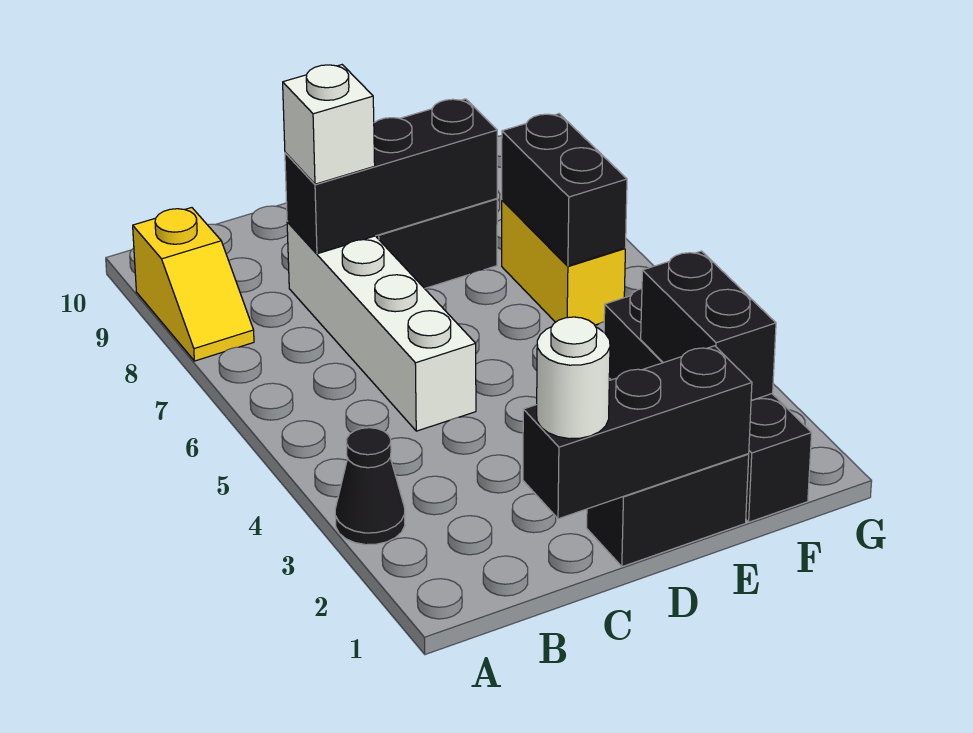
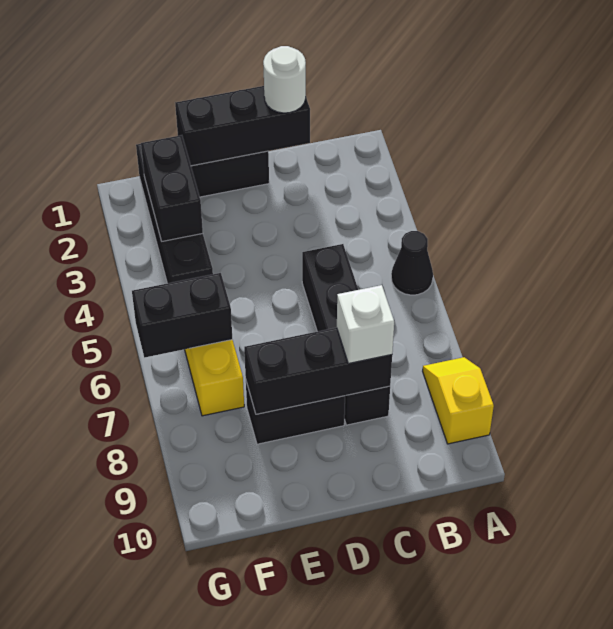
black cone A3 level 1 -> black cone A5 level 1
white brick C5:C8 level 1 -> black brick C5:C8 level 1
black brick F6:F7 level 2 -> black brick F6:G6 level 2

